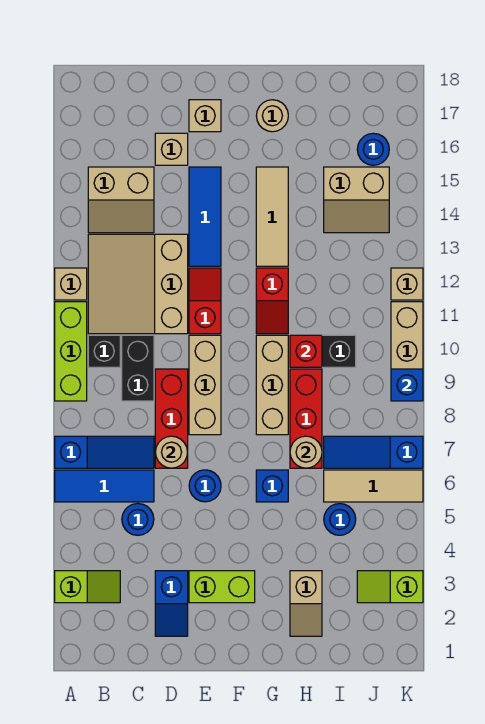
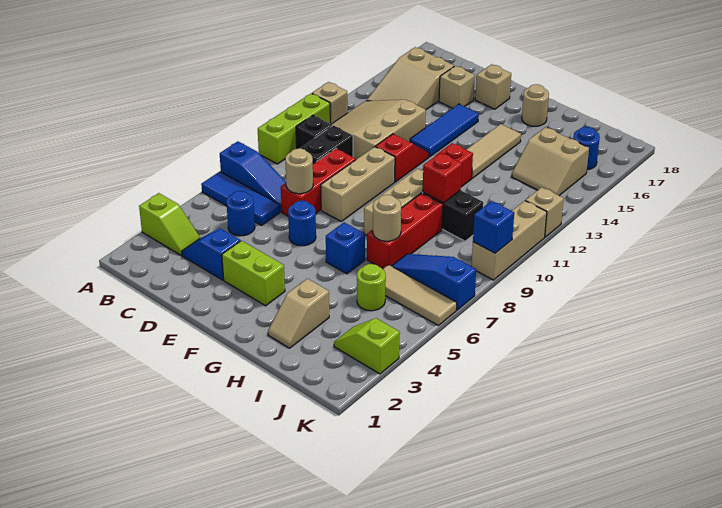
tan slope B14:C15 level 1 top 15 -> tan slope B14:C16 level 1 top 16
blue slope D2:D3 level 1 top 3 -> blue slope C3:D3 level 1 top D
blue round brick I5 level 1 -> lime round brick I5 level 1

